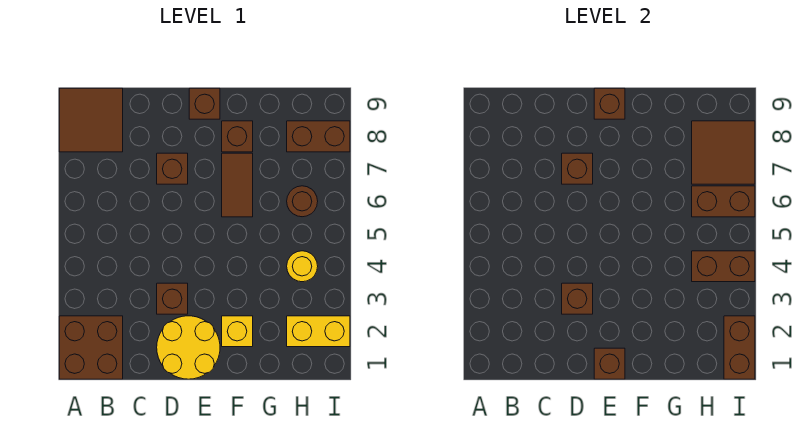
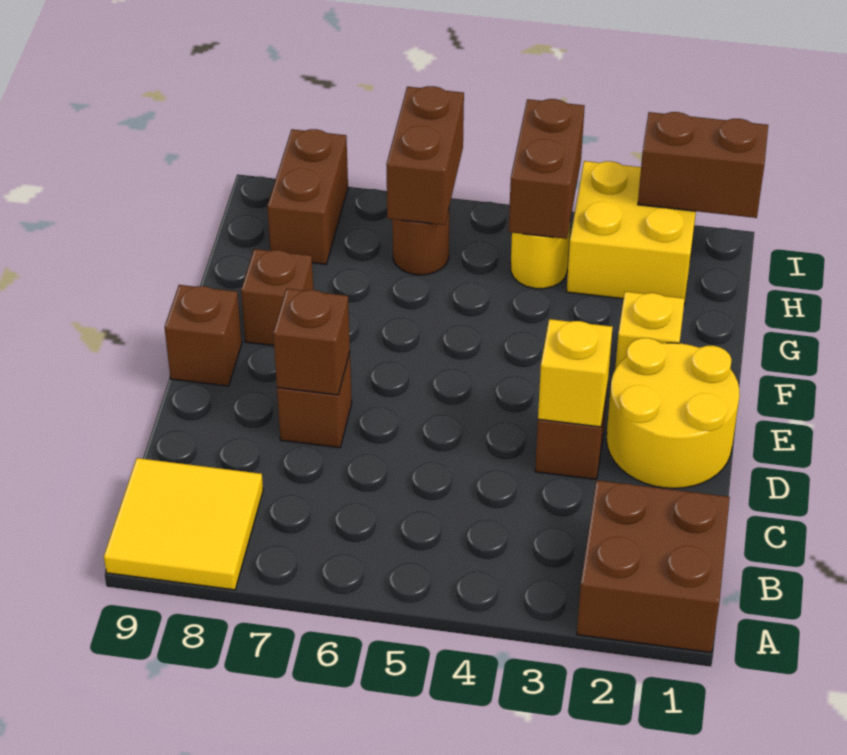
brown tile A8:B9 level 1 -> yellow tile A8:B9 level 1
brown brick D3 level 2 -> yellow brick D3 level 2
brown brick E1 level 2 -> none
brown brick E9 level 2 -> none
brown tile F6:F7 level 1 -> none
yellow brick H2:I2 level 1 -> yellow brick H2:I3 level 1
brown tile H7:I8 level 2 -> none

